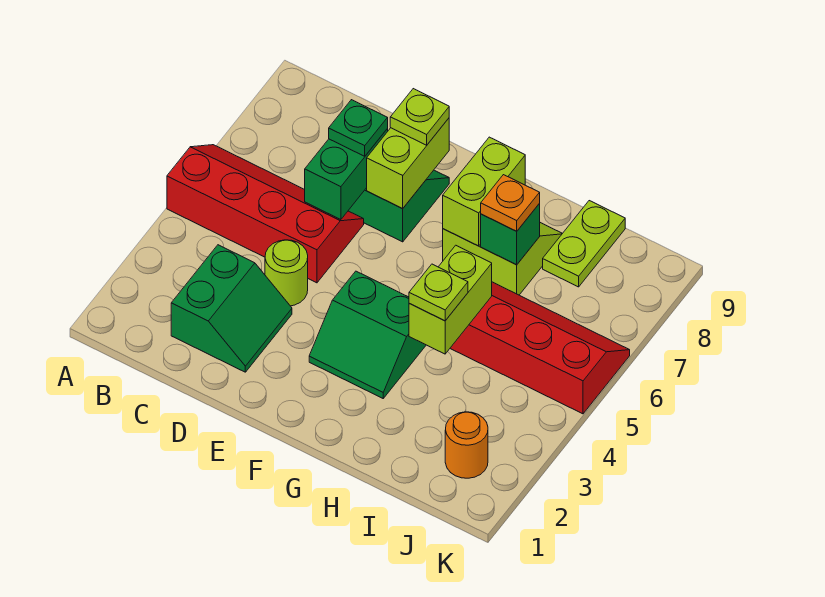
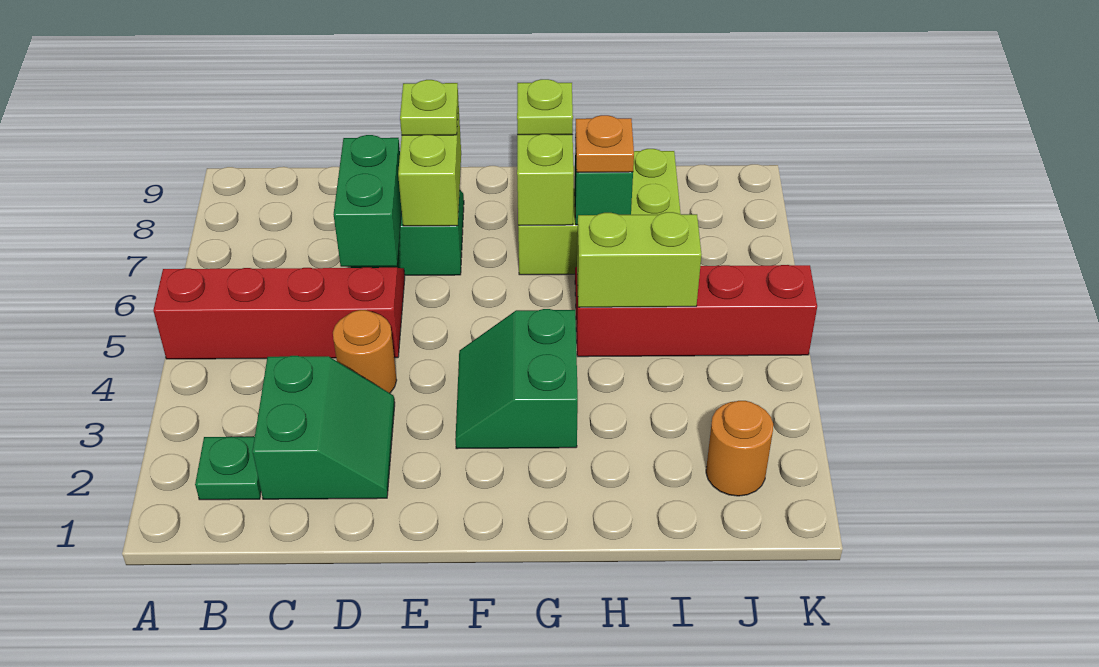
lime round brick D4 level 1 -> orange round brick D4 level 1
green plate D7 level 3 -> green plate B2 level 1
green slope F3:G4 level 1 top 4 -> green slope F3:G4 level 1 top G
lime brick H4:H5 level 2 -> lime brick H5:I5 level 2
lime plate H4 level 3 -> lime plate G8 level 3

